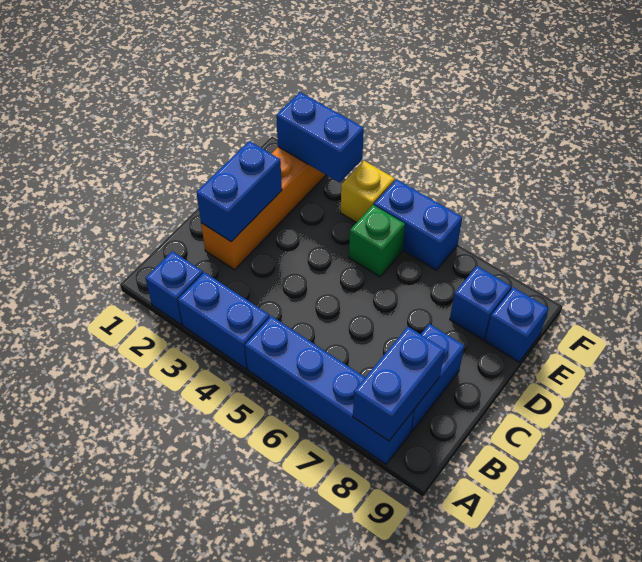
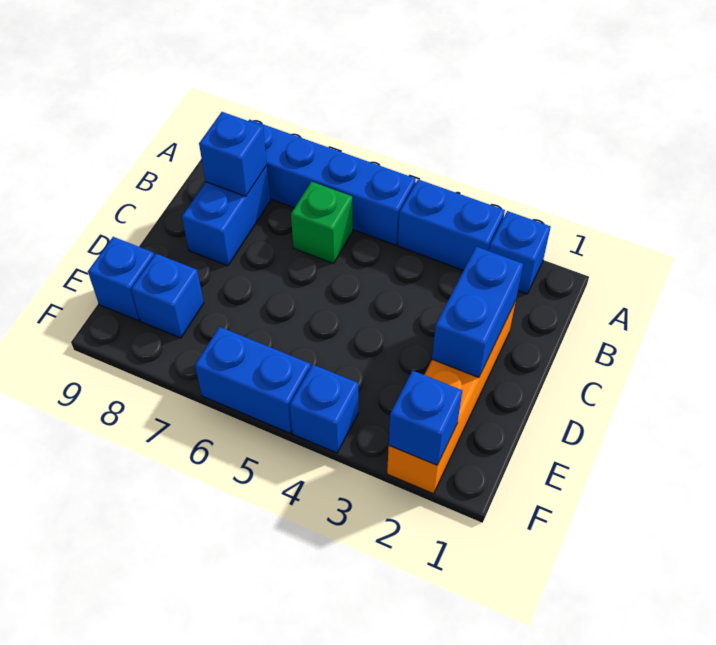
blue brick A8:B8 level 2 -> blue brick B8 level 2
green brick E5 level 1 -> green brick B6 level 1
blue brick F2:F3 level 2 -> blue brick F2 level 2
yellow brick F4 level 1 -> blue brick F4 level 1

